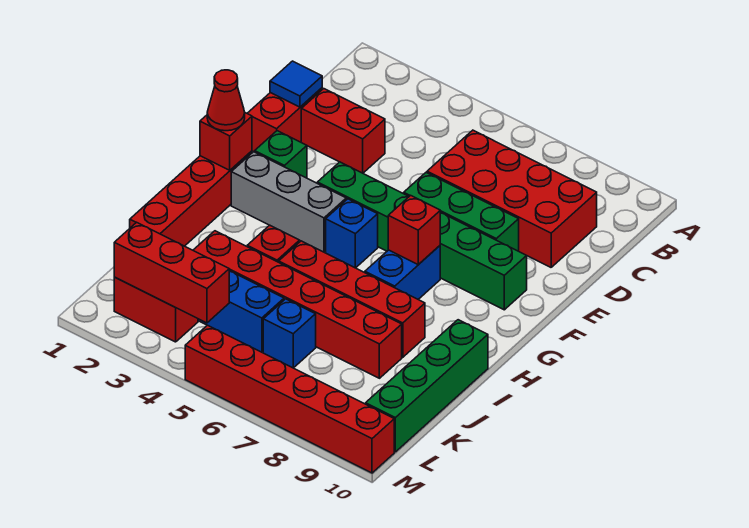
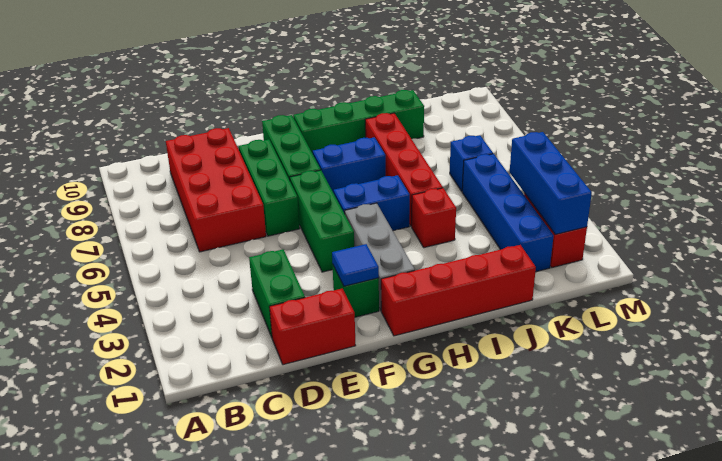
blue tile D1 level 2 -> blue tile F2 level 2
red brick D2:D3 level 1 -> green brick D2:D3 level 1
red brick G1 level 2 -> none
red cone G1 level 3 -> none
blue brick G5 level 1 -> blue brick G5:H5 level 1
red brick G7 level 2 -> none
green brick I10:L10 level 1 -> green brick G9:J9 level 1
red brick J3:J8 level 1 -> none
red brick L2:L4 level 2 -> blue brick L2:L4 level 2
red brick M5:M10 level 1 -> none

